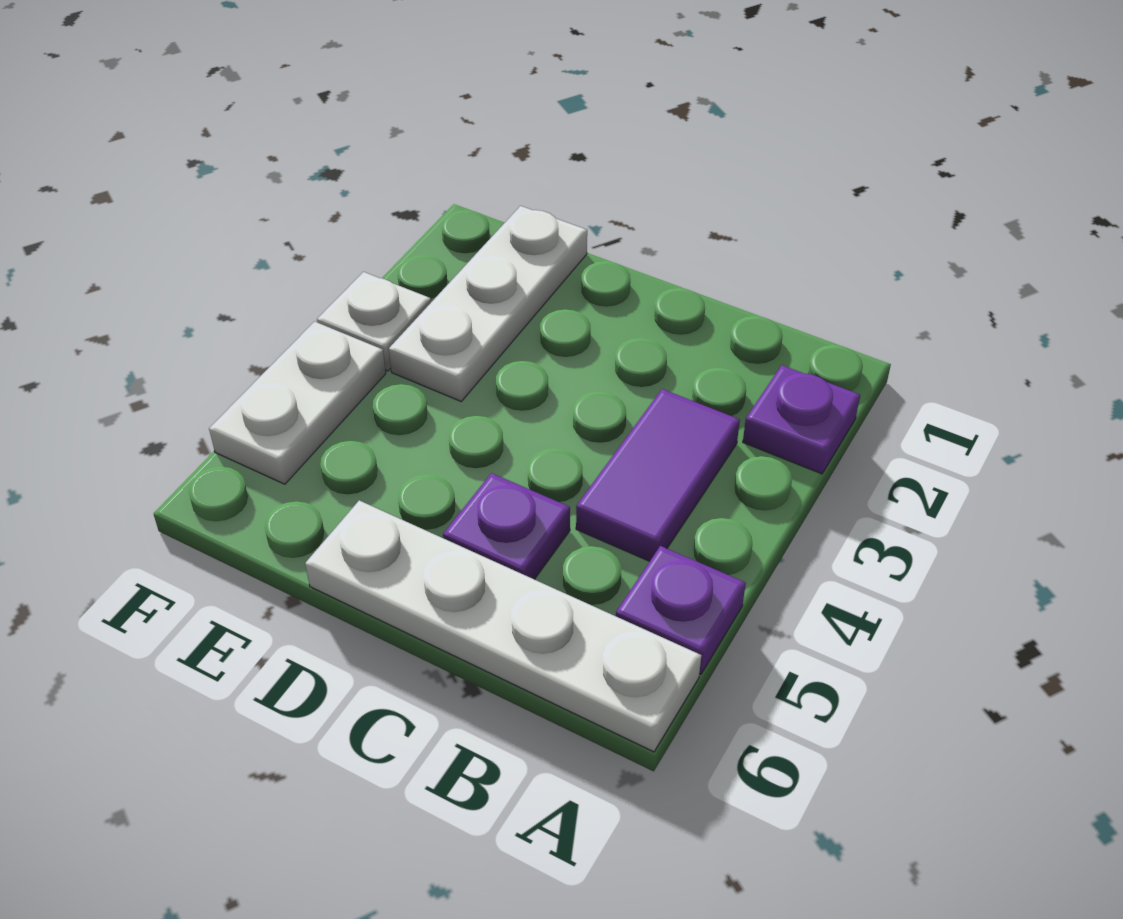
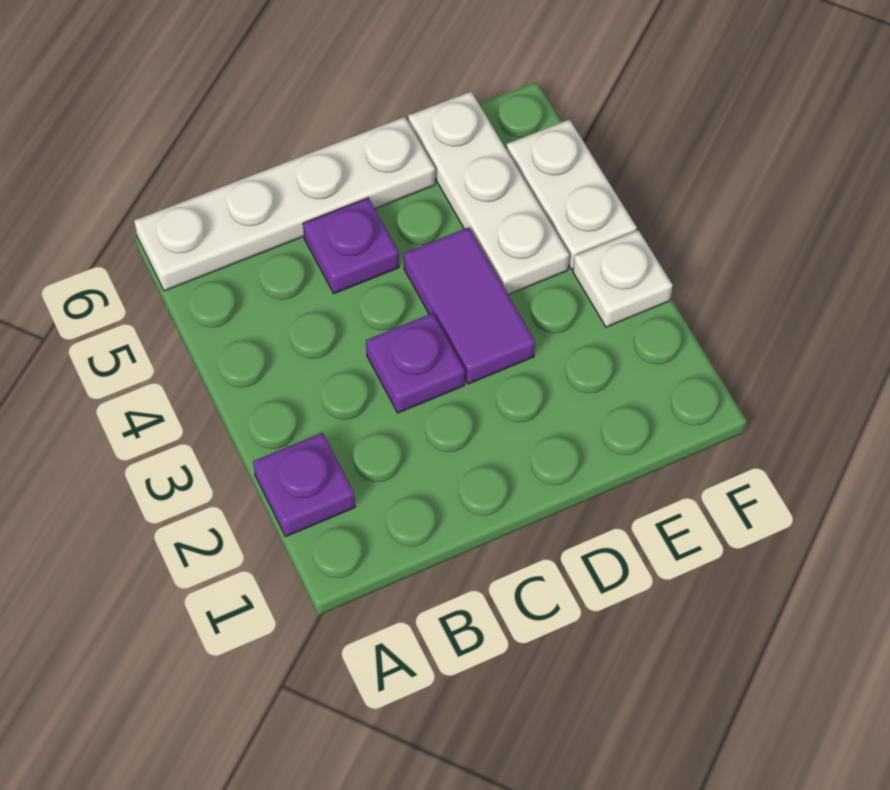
purple plate A5 level 1 -> purple plate C3 level 1
purple tile B3:B4 level 1 -> purple tile D3:D4 level 1
white plate E1:E3 level 1 -> white plate E4:E6 level 1

